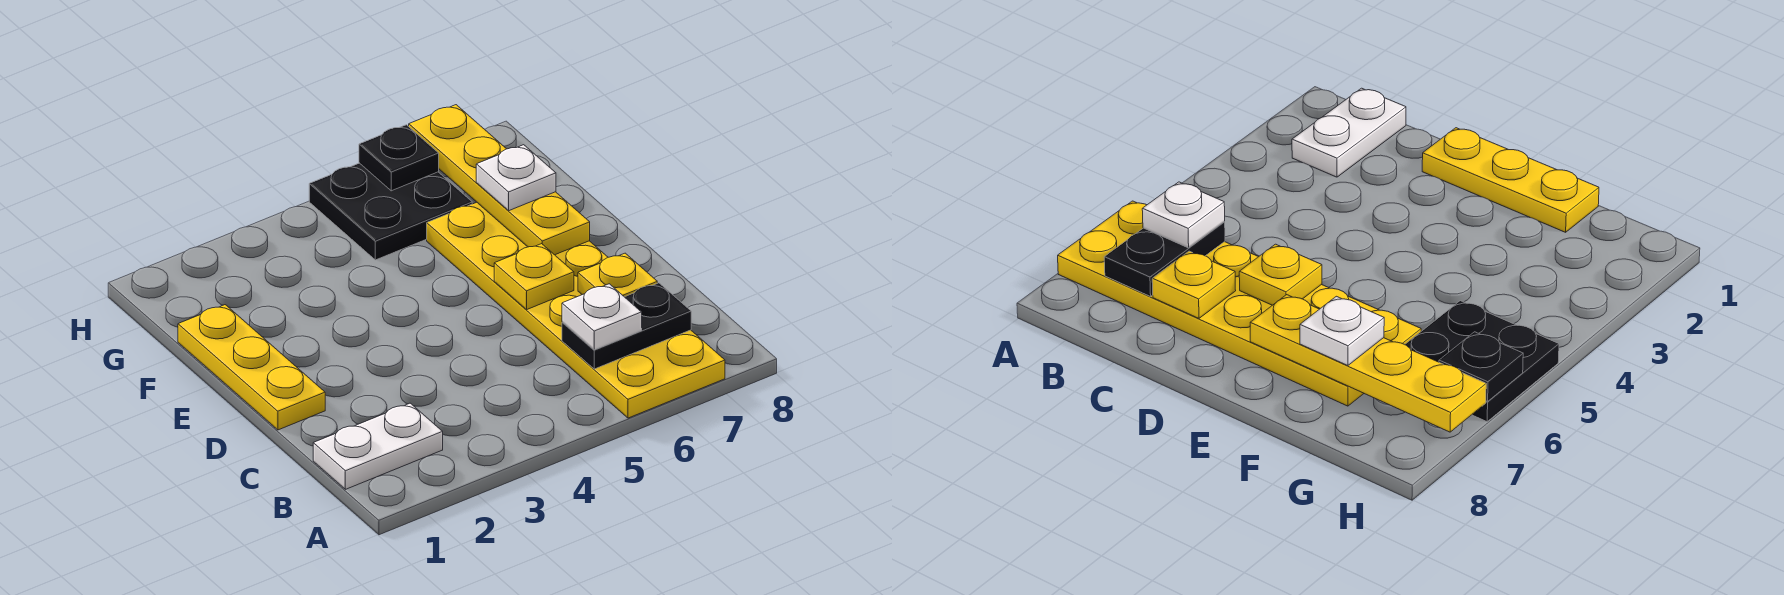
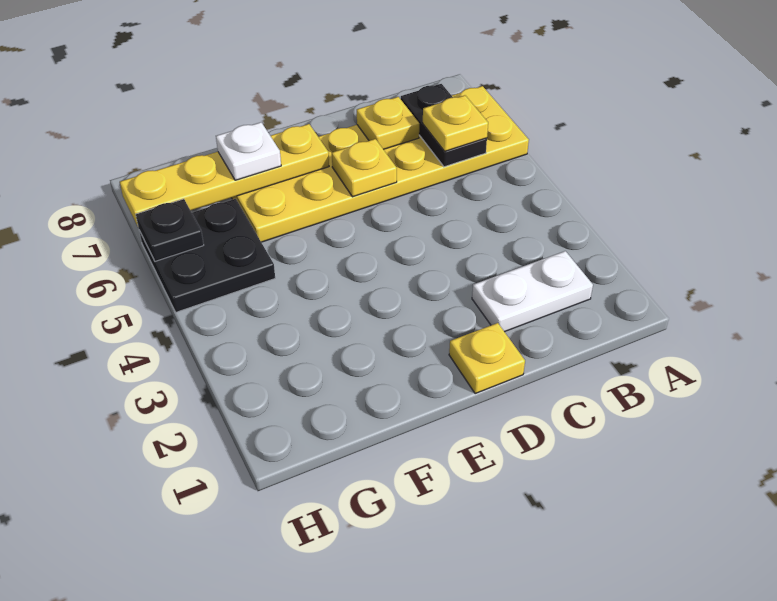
white plate B1:B2 level 1 -> white plate B2:C2 level 1
white plate B6 level 3 -> yellow plate B6 level 3
yellow plate D1:F1 level 1 -> yellow plate D1 level 1

